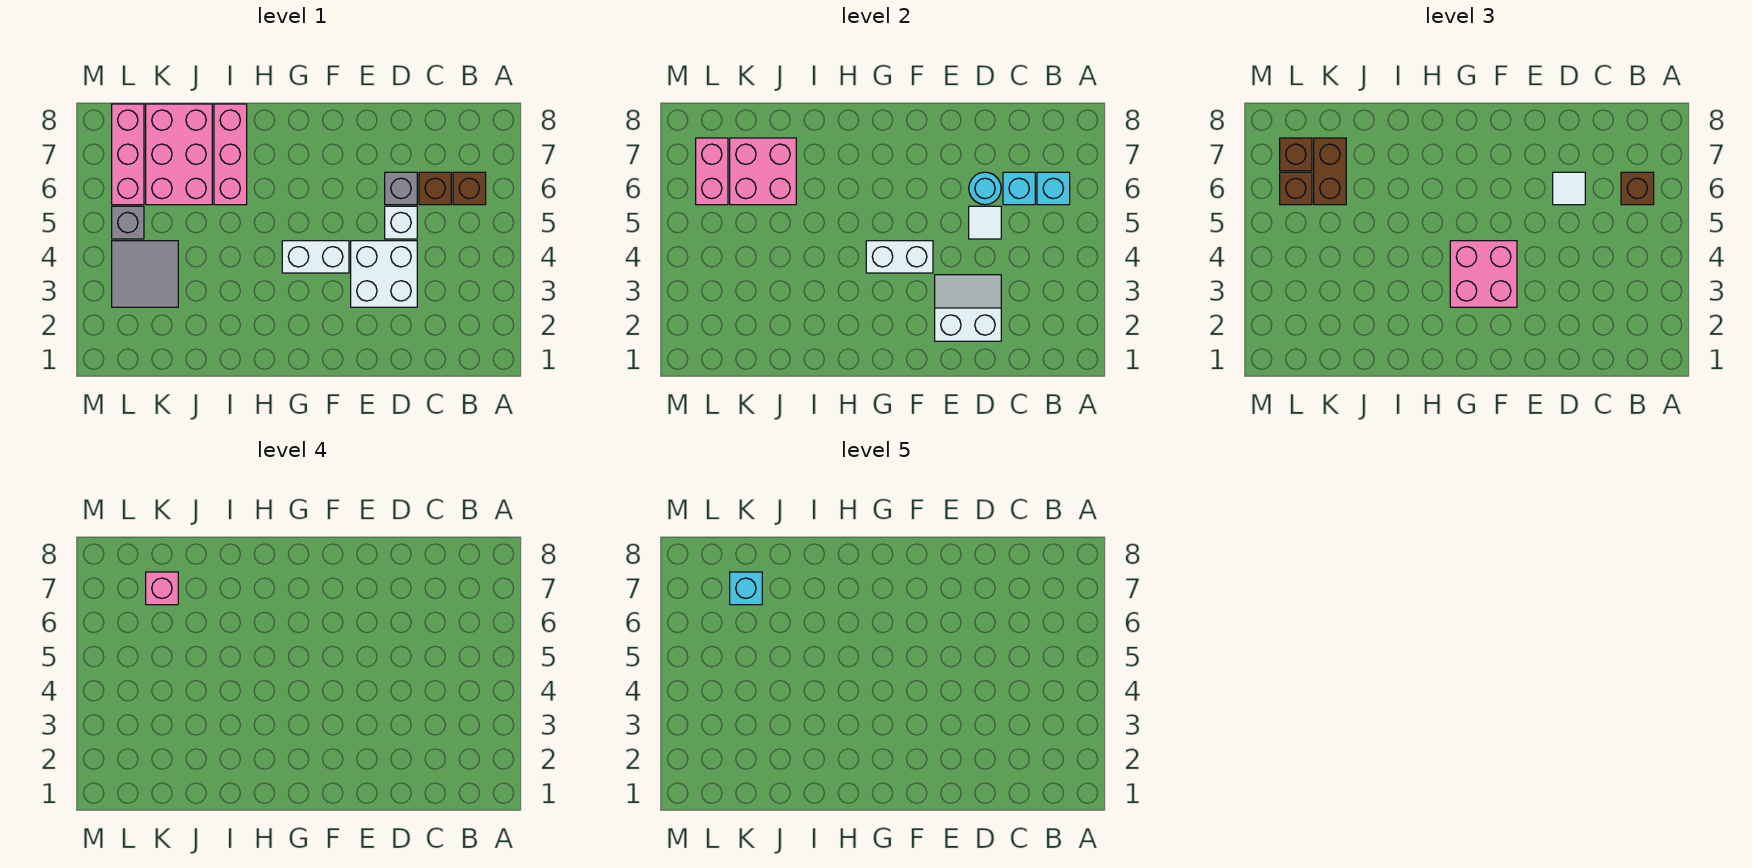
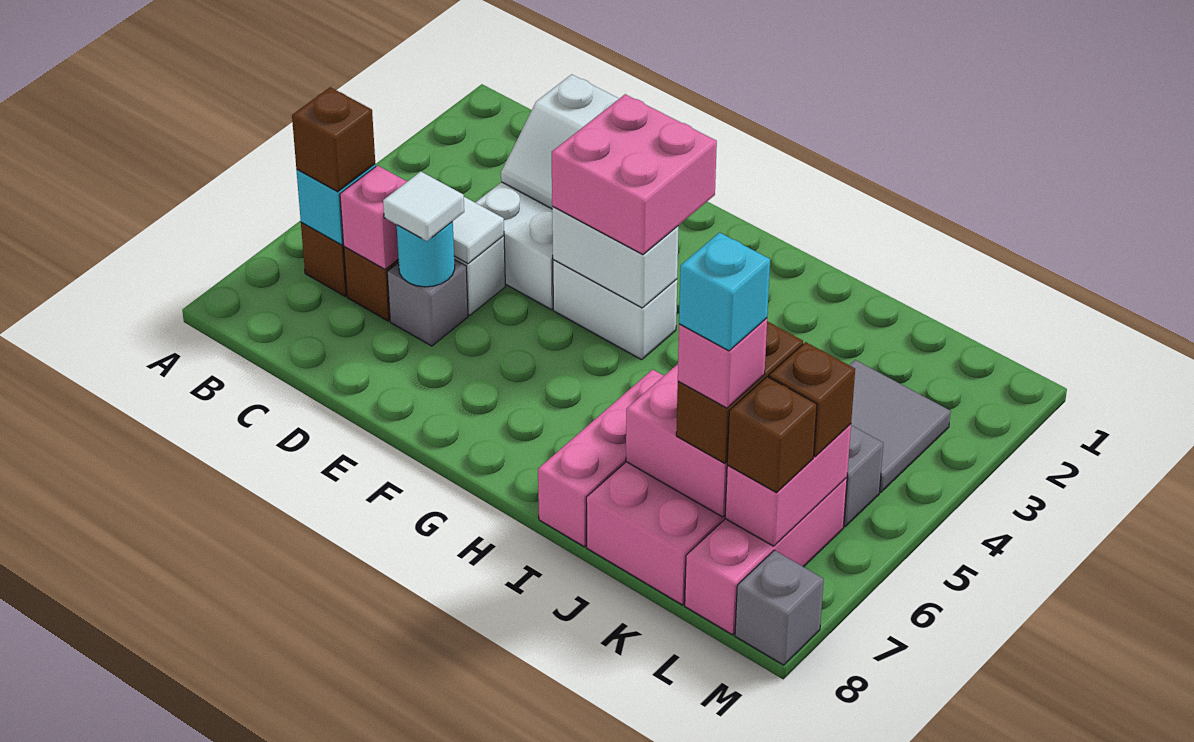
cyan brick C6 level 2 -> pink brick C6 level 2
none -> grey brick M8 level 1

